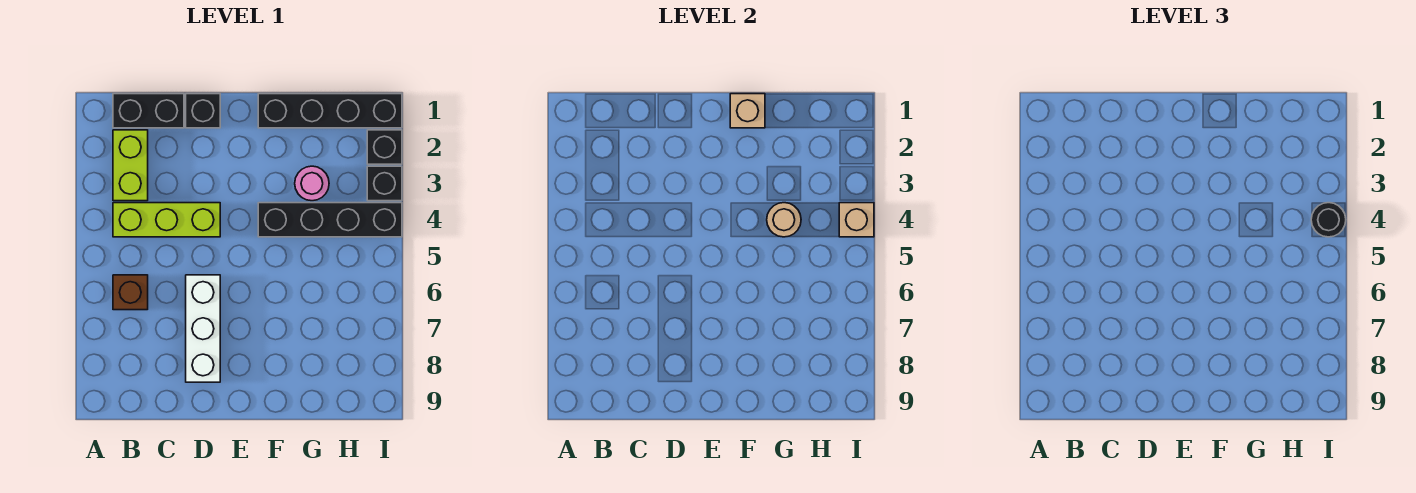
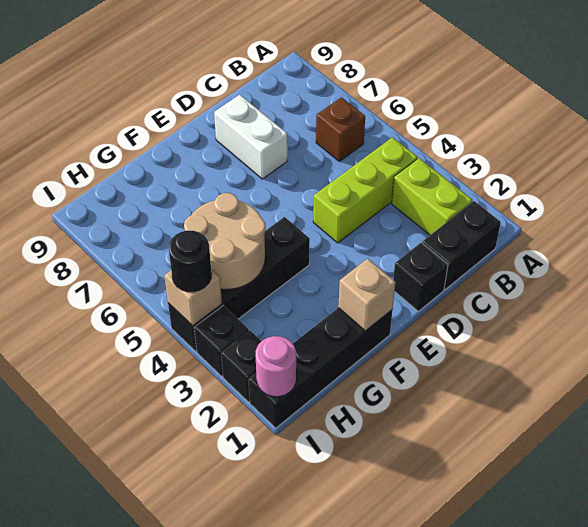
white brick D6:D8 level 1 -> white brick D7:D8 level 1
pink round brick G3 level 1 -> pink round brick I1 level 2
tan round brick G4 level 2 -> tan round brick G4:H5 level 2

